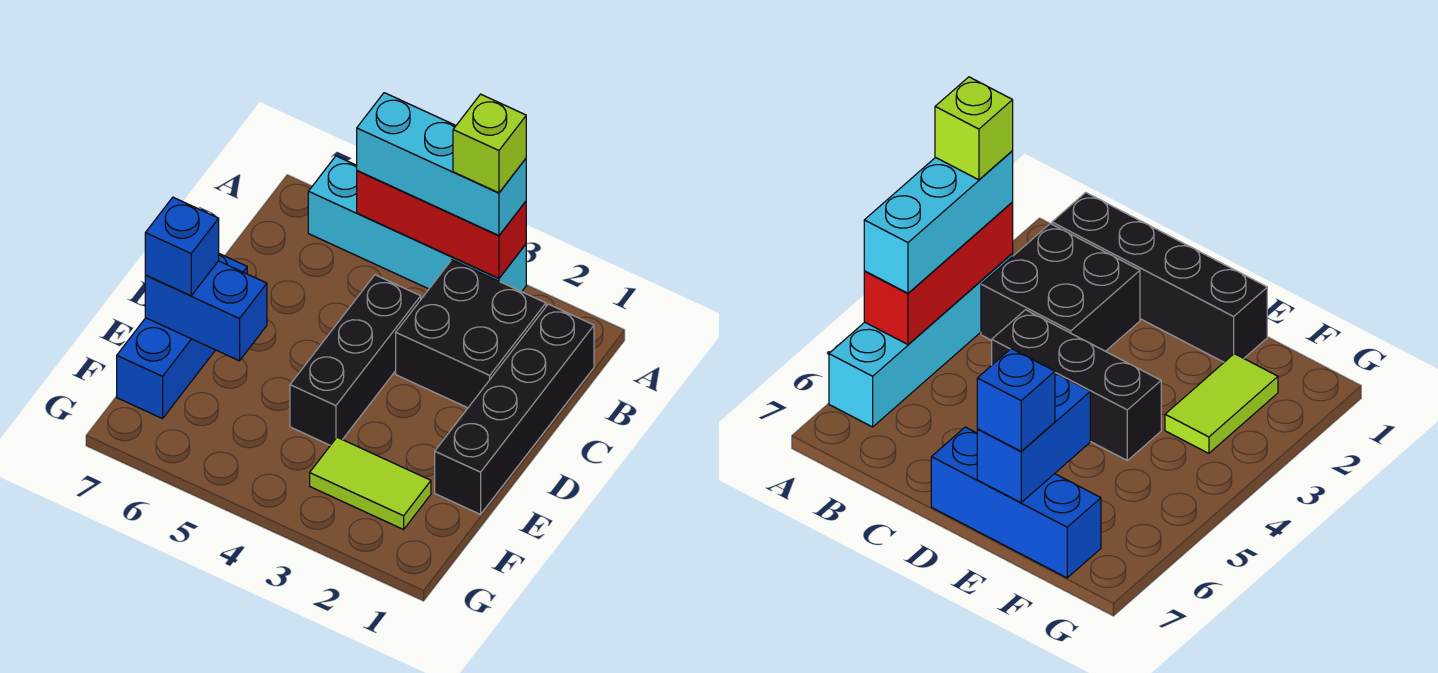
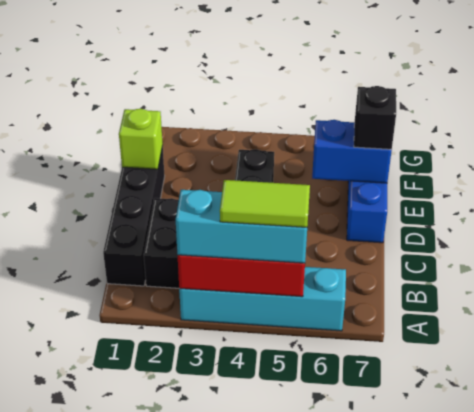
lime brick A3 level 4 -> lime brick E1 level 2
blue brick E7 level 3 -> black brick E7 level 3
lime tile F2:F3 level 1 -> lime tile A4:A5 level 4

